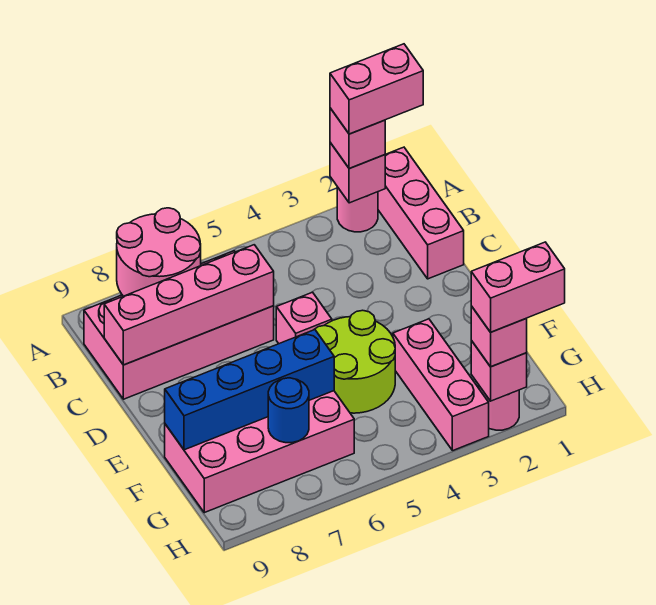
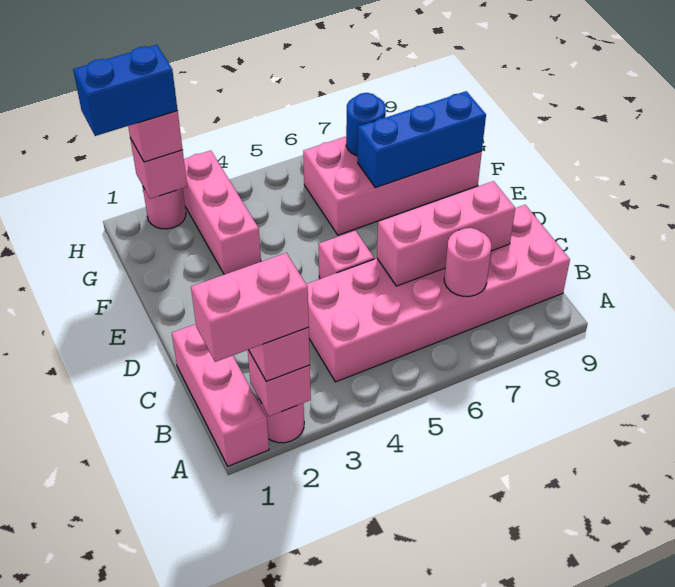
pink round brick A7:B8 level 2 -> pink round brick B7 level 2
pink brick B6:C9 level 1 -> pink brick B4:C9 level 1
pink brick C6:C9 level 2 -> pink brick C6:C8 level 2
lime round brick E4:F5 level 1 -> none
blue brick F6:F9 level 2 -> blue brick F7:F9 level 2
pink brick H1:H2 level 4 -> blue brick H1:H2 level 4

